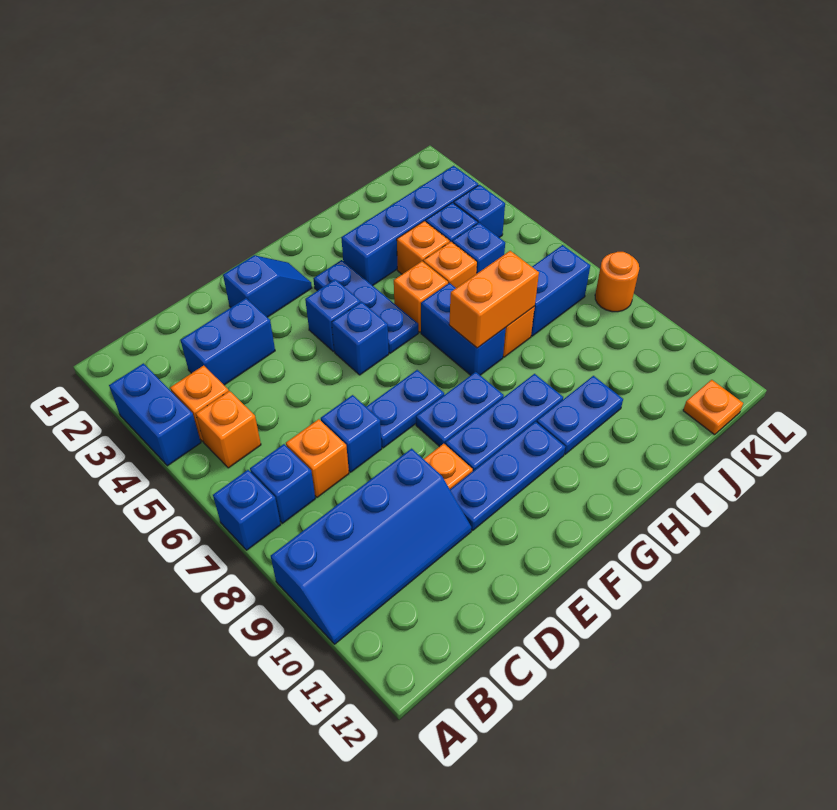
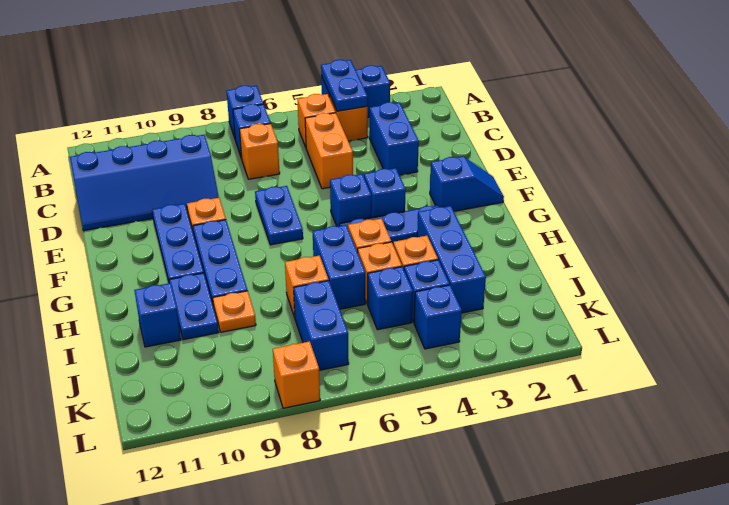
blue slope A9:D10 level 1 top 9 -> blue slope C9:D12 level 1 top C
blue brick D7 level 1 -> blue brick I11 level 1
blue slope E2:F2 level 1 top E -> blue slope F1:F2 level 1 top 2
blue plate F8:G8 level 1 -> blue plate A4:B4 level 2
blue brick H3:K3 level 1 -> blue brick H3:J3 level 1
blue brick H6:H7 level 1 -> blue brick H6:I6 level 1
orange brick H7:I7 level 2 -> orange brick C5:D5 level 1
orange plate K12 level 1 -> orange plate I9 level 1
orange round brick L8 level 1 -> orange brick L8 level 1

